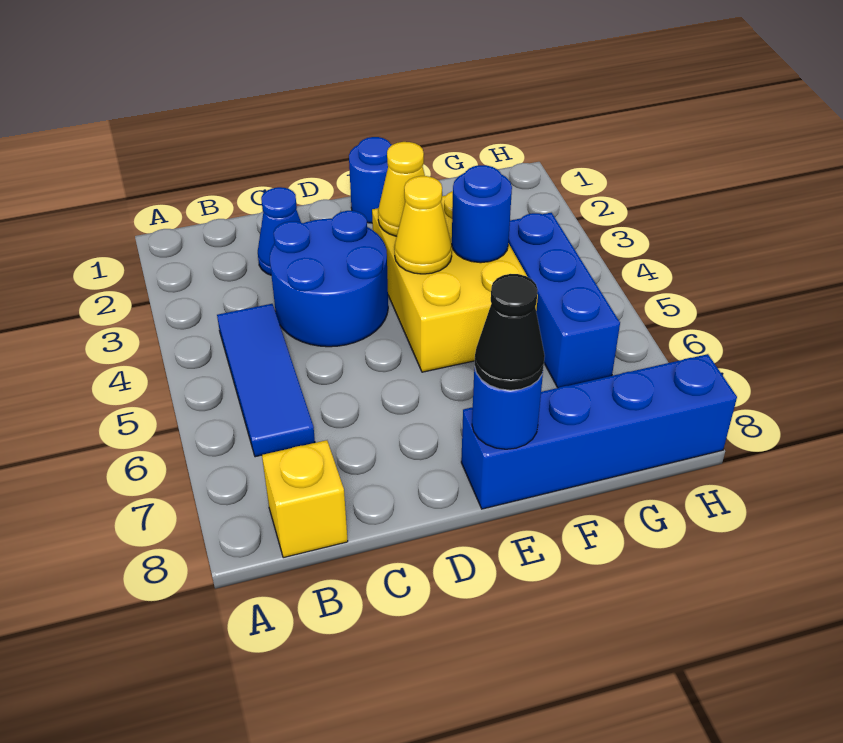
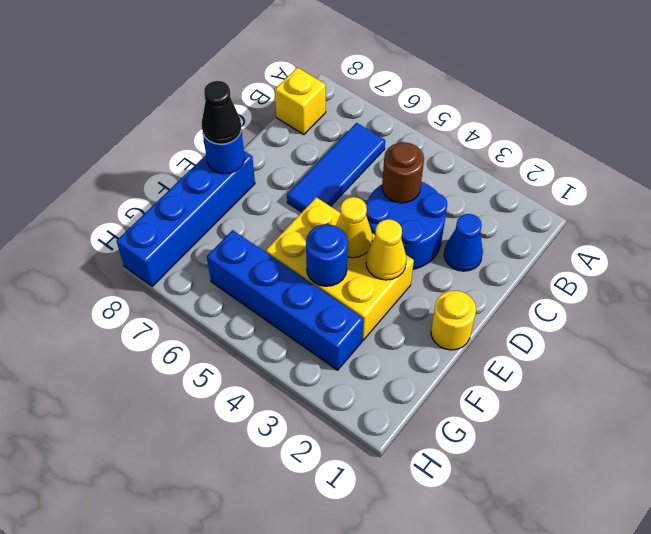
blue tile B4:B6 level 1 -> blue tile B6:D6 level 1
none -> brown round brick C4 level 2
blue round brick E1 level 1 -> yellow round brick E1 level 1
blue brick G4:G6 level 1 -> blue brick G3:G6 level 1

